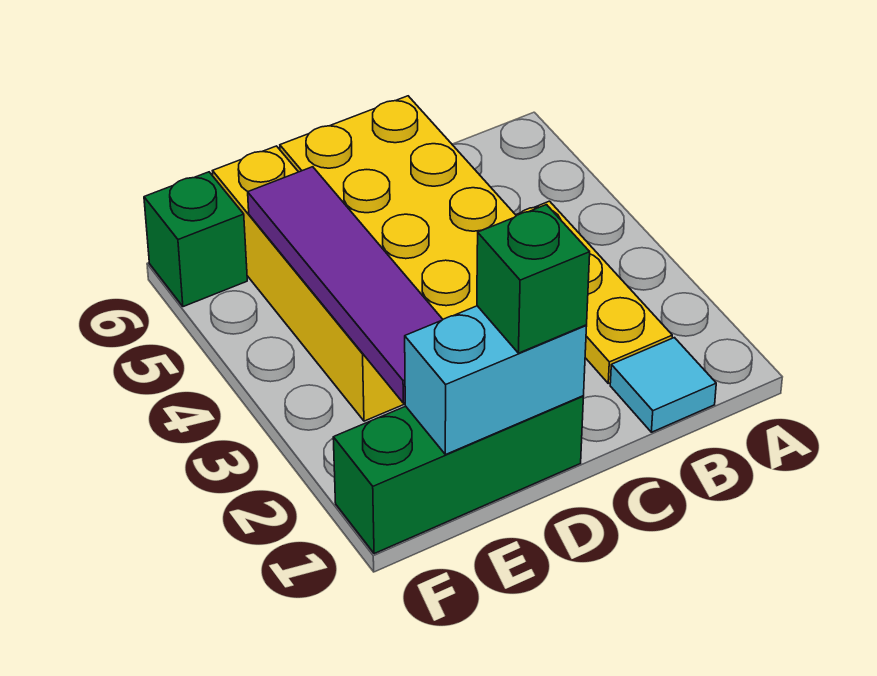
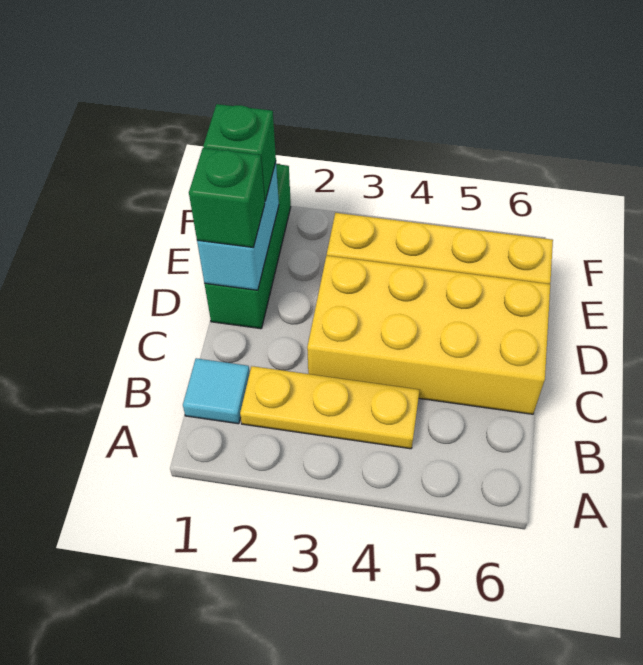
purple tile E2:E5 level 2 -> none
green brick F6 level 1 -> green brick E1 level 3

